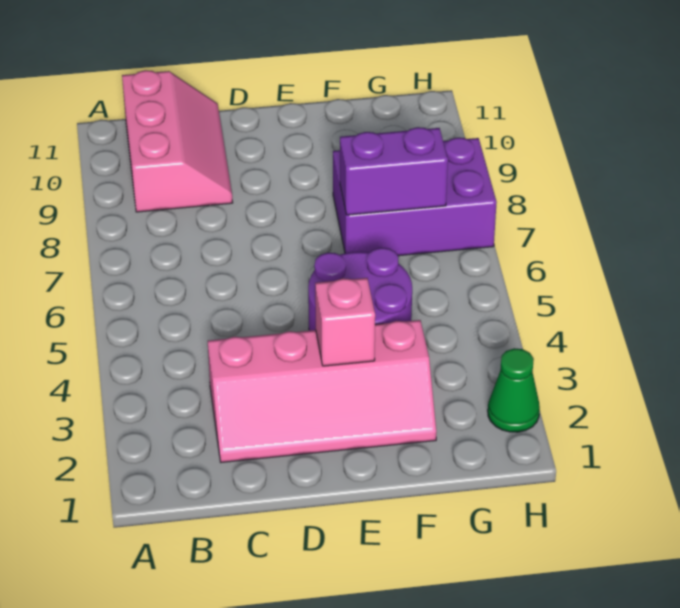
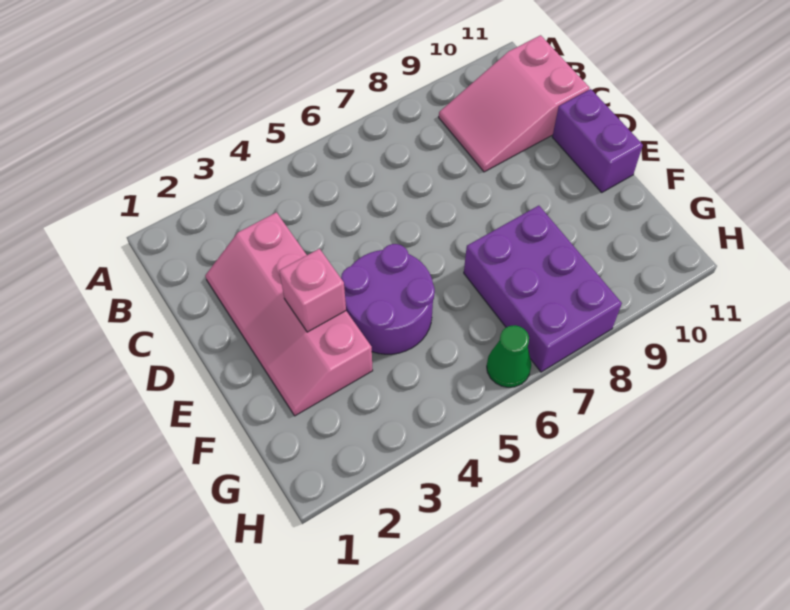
pink slope B9:C11 level 1 top B -> pink slope B9:C11 level 1 top 11
purple brick F7:G7 level 2 -> purple brick D11:E11 level 1
green cone H2 level 1 -> green cone H6 level 1

